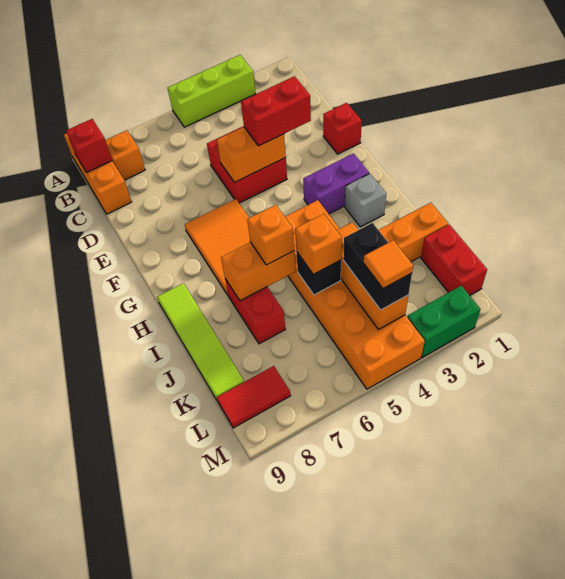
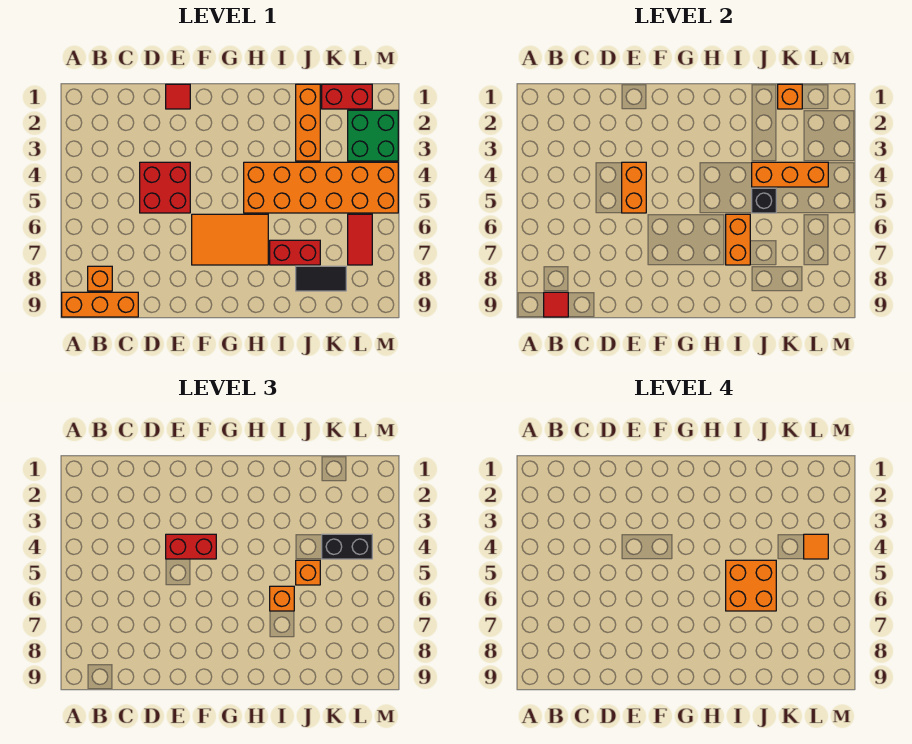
lime brick A3:A5 level 1 -> none
red brick B9 level 2 -> red tile B9 level 2
red brick E1 level 1 -> red tile E1 level 1
red brick E3:E4 level 3 -> red brick E4:F4 level 3
purple brick G2:G3 level 1 -> none
grey brick H2 level 1 -> none
lime tile H9:K9 level 1 -> none
none -> orange brick I5:J6 level 4
none -> black tile J8:K8 level 1
none -> orange brick K1 level 2
red tile L8:L9 level 1 -> red tile L6:L7 level 1
green brick M2:M3 level 1 -> green brick L2:M3 level 1

